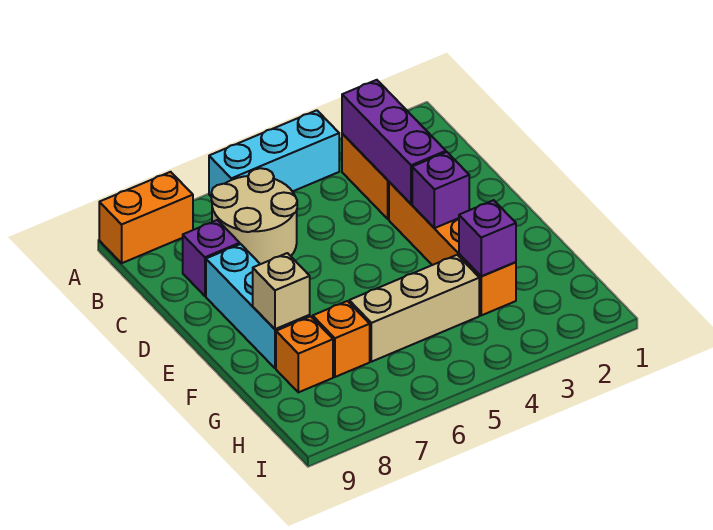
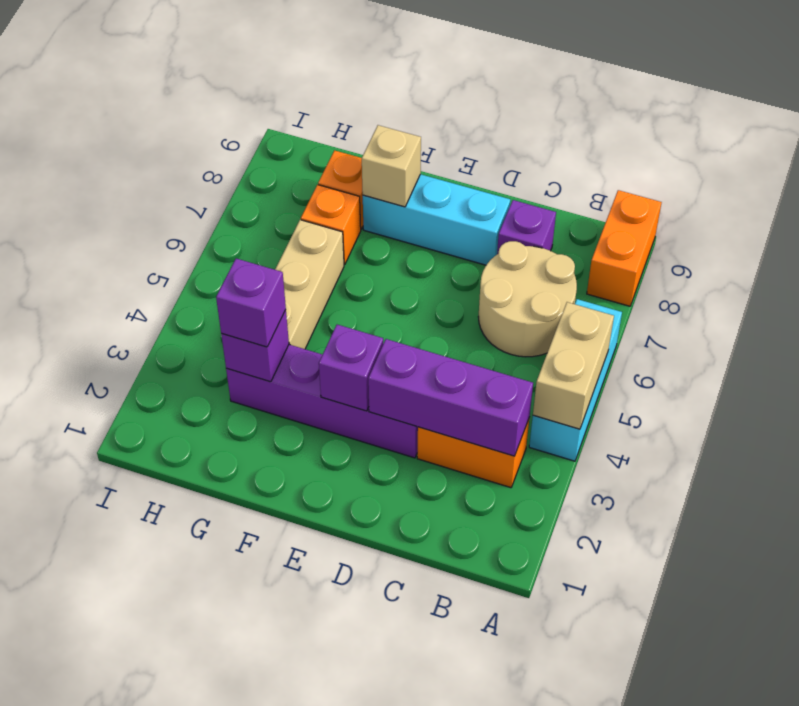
none -> tan brick A4:A5 level 2
orange brick D3:G3 level 1 -> purple brick D3:G3 level 1
none -> purple brick G3 level 3

